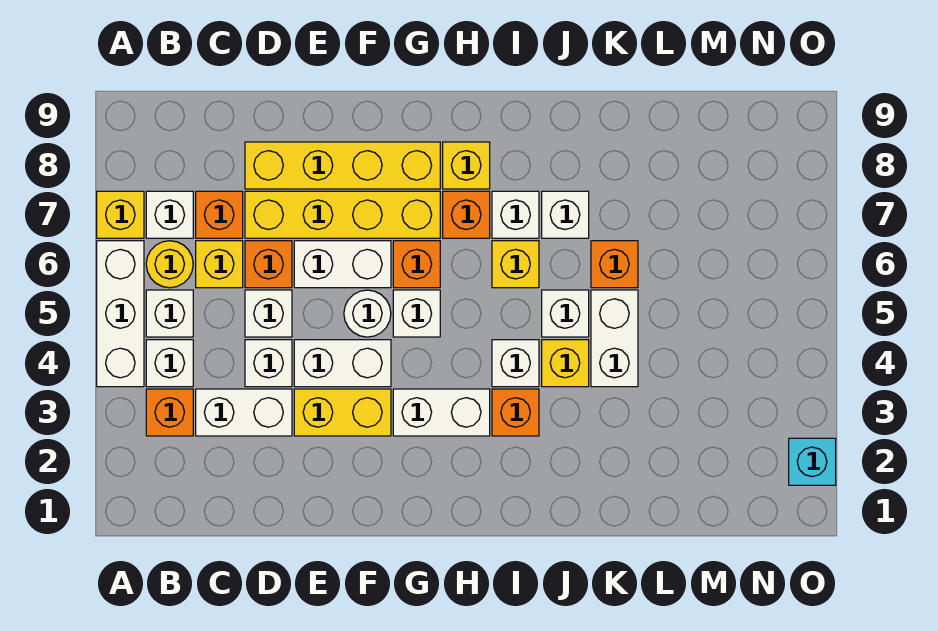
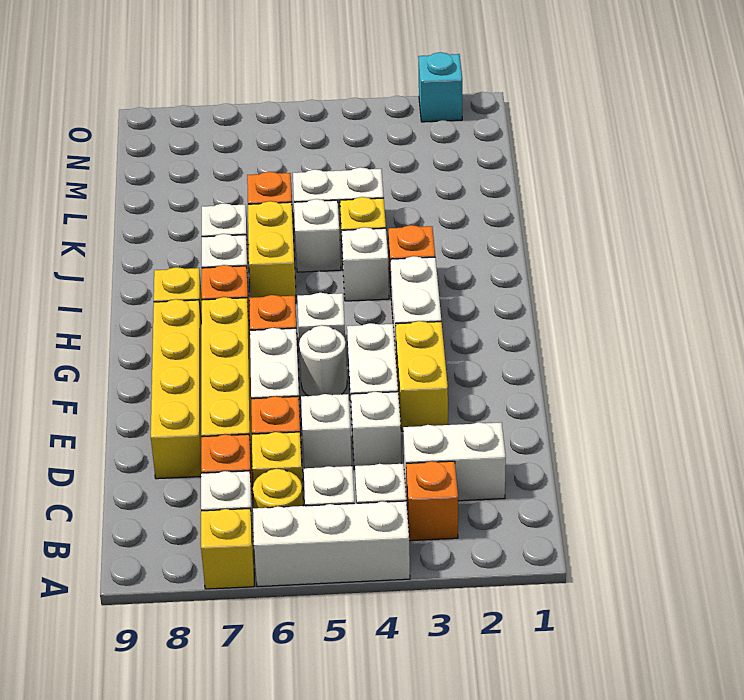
white brick C3:D3 level 1 -> white brick C2:C3 level 1
yellow brick I6 level 1 -> yellow brick I6:J6 level 1

